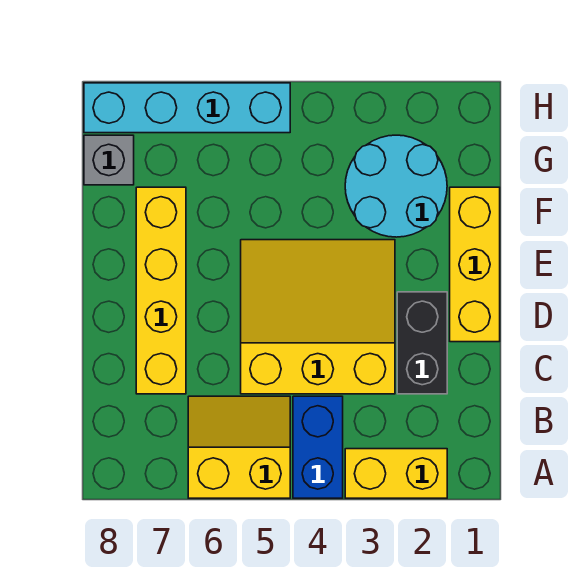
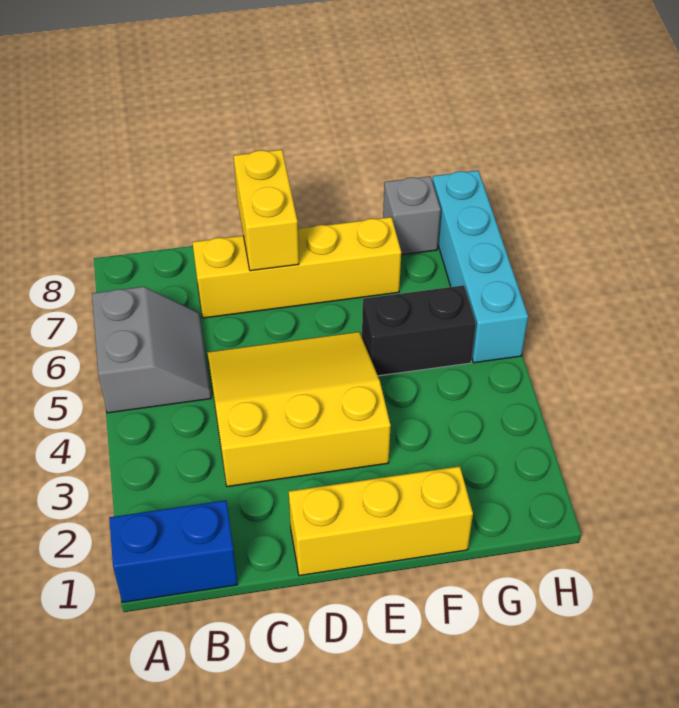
yellow brick A2:A3 level 1 -> yellow brick D7:D8 level 2
blue brick A4:B4 level 1 -> blue brick A1:B1 level 1
yellow slope A5:B6 level 1 top A -> grey slope A5:B6 level 1 top A
black brick C2:D2 level 1 -> black brick F5:G5 level 1
yellow slope C3:E5 level 1 top C -> yellow slope C3:E5 level 1 top 3
cyan round brick F2:G3 level 1 -> none

